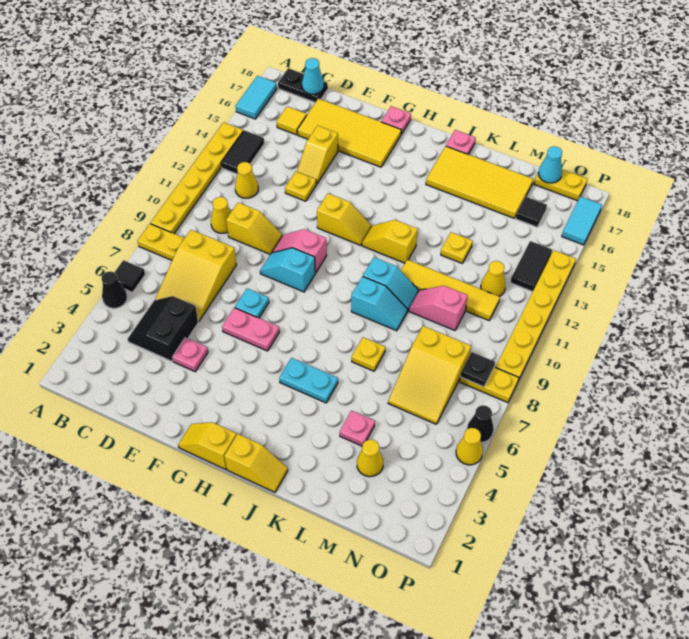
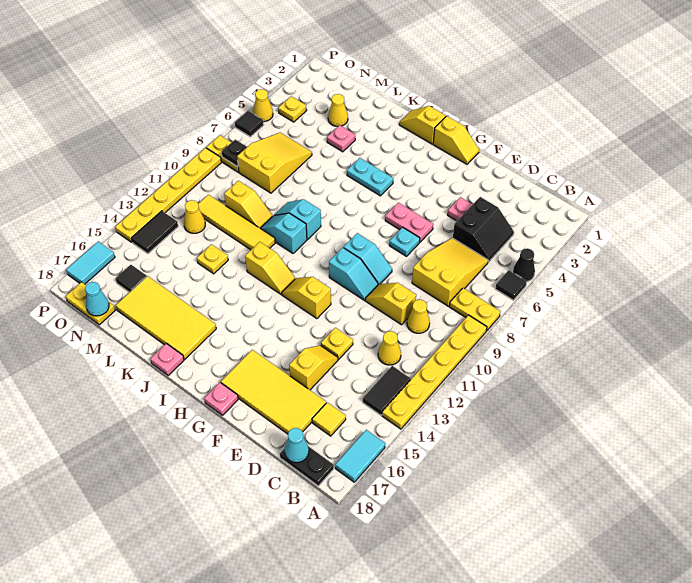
pink slope F10:G10 level 1 top G -> cyan slope F10:G10 level 1 top G
yellow plate K7 level 1 -> yellow plate O4 level 1
pink slope L10:M10 level 1 top M -> yellow slope L10:M10 level 1 top M
black cone P6 level 1 -> black tile P6 level 1

